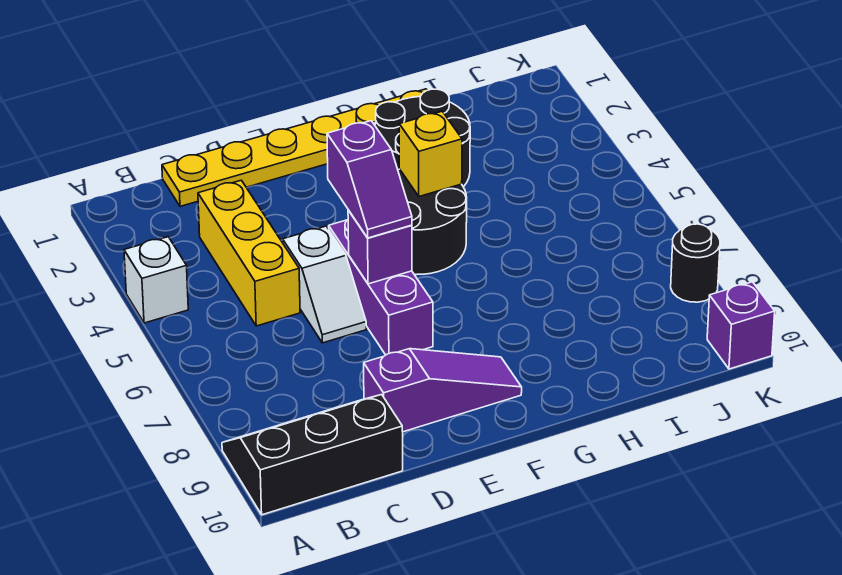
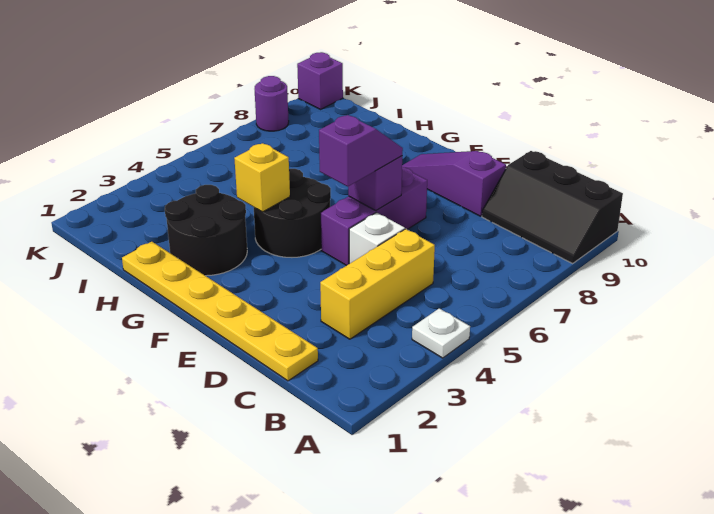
white brick A4 level 1 -> white plate A4 level 1
black round brick K8 level 1 -> purple round brick K8 level 1

